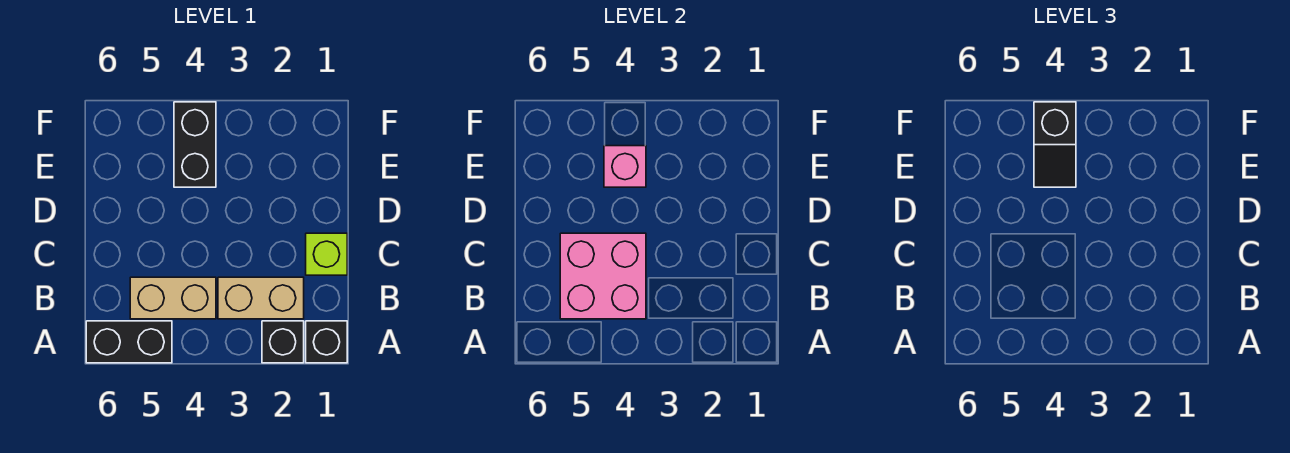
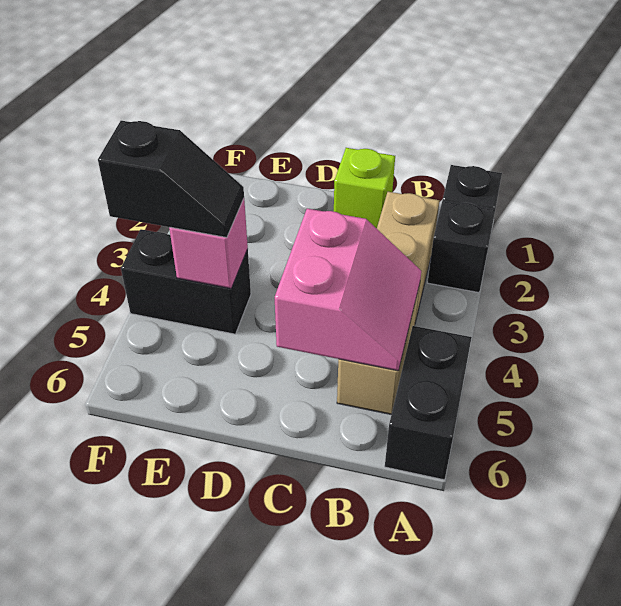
pink brick B4:C5 level 2 -> pink slope B4:C5 level 2 top C

